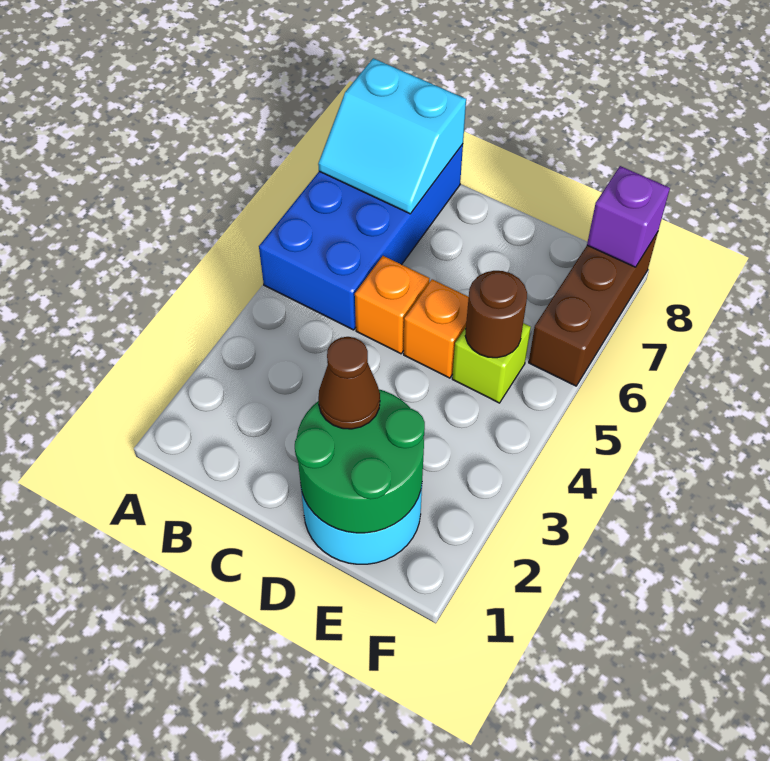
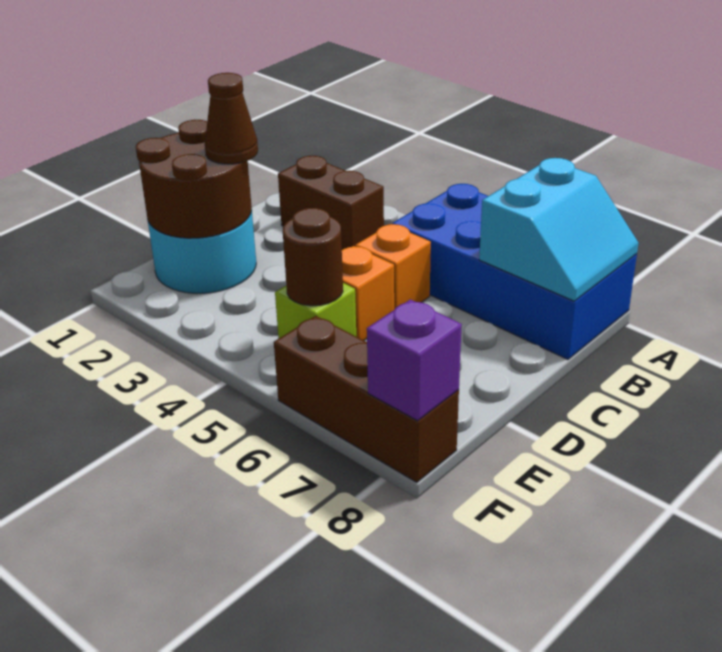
cyan slope A7:B8 level 2 top 8 -> cyan slope A7:B8 level 2 top 7
none -> brown brick B2:B3 level 1
green round brick D1:E2 level 2 -> brown round brick D1:E2 level 2

